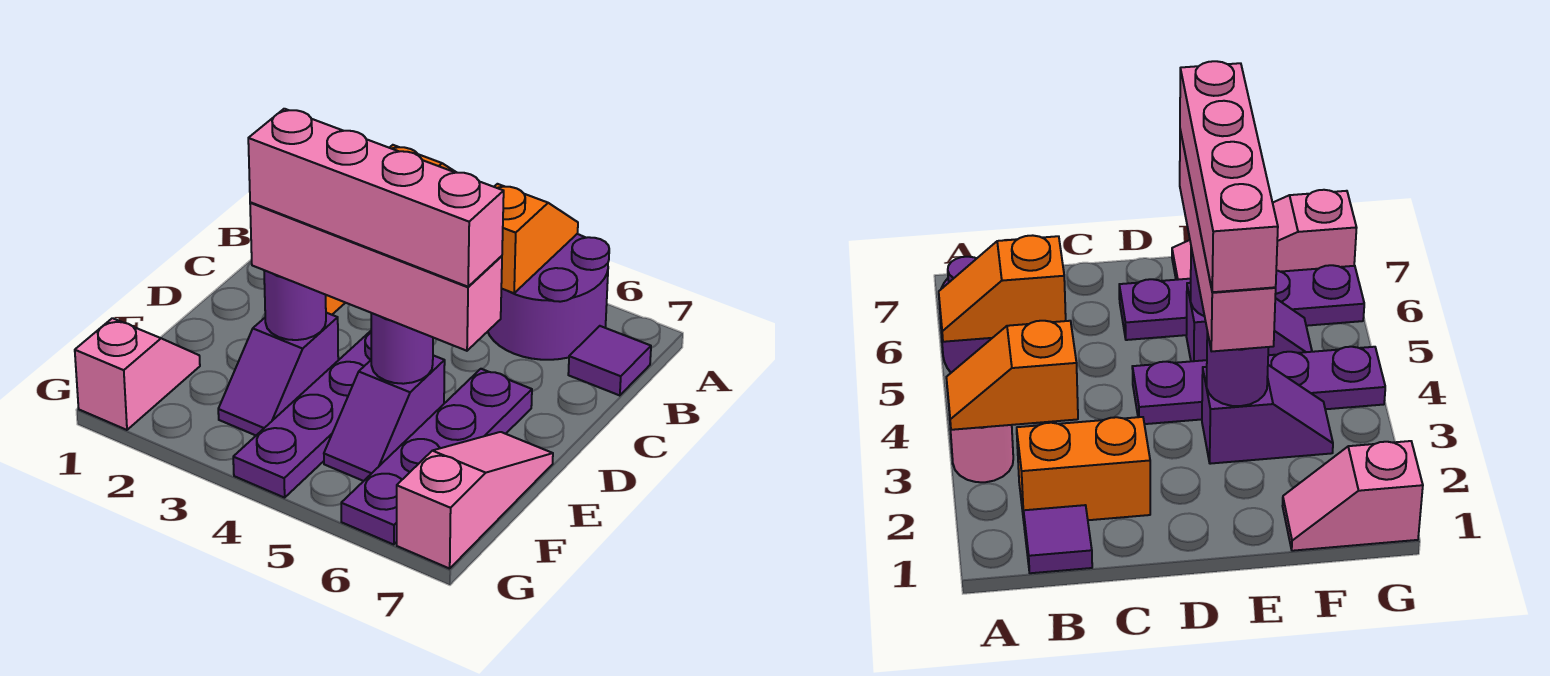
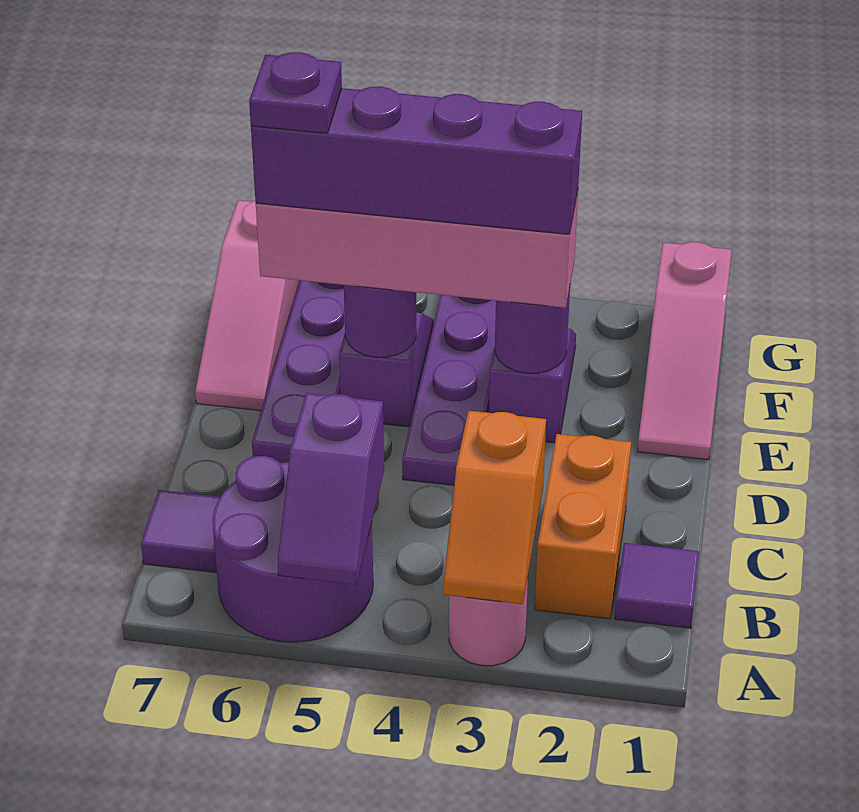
orange slope A5:B5 level 2 top B -> purple slope A5:B5 level 2 top B
pink brick E3:E6 level 4 -> purple brick E3:E6 level 4
none -> purple plate E6 level 5
pink slope F1:G1 level 1 top G -> pink slope E1:G1 level 1 top G

